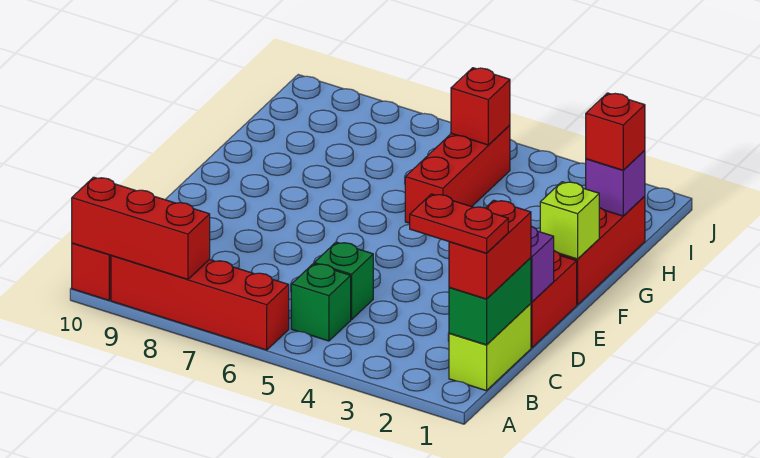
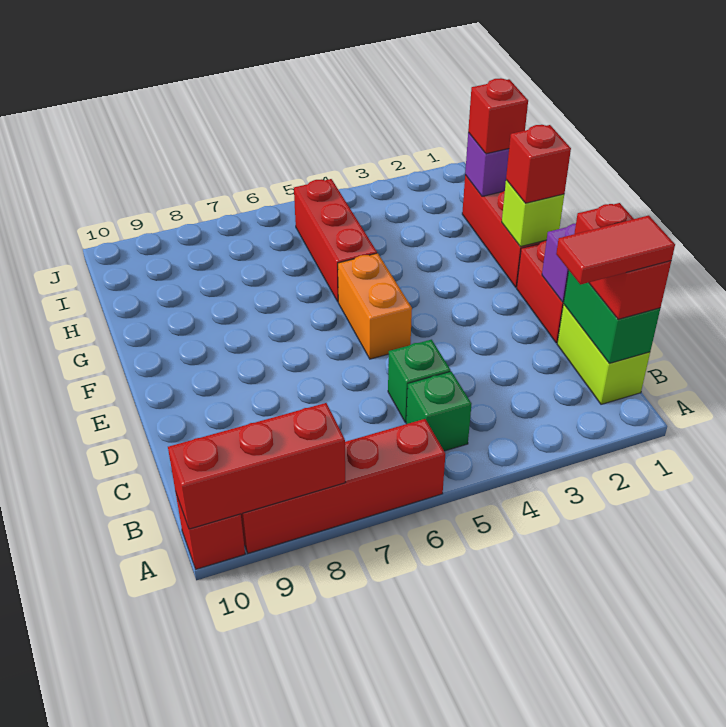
red plate B1:B2 level 4 -> red tile B1:B2 level 4
none -> orange brick E5:F5 level 1
red brick I5 level 2 -> red brick F1 level 3

